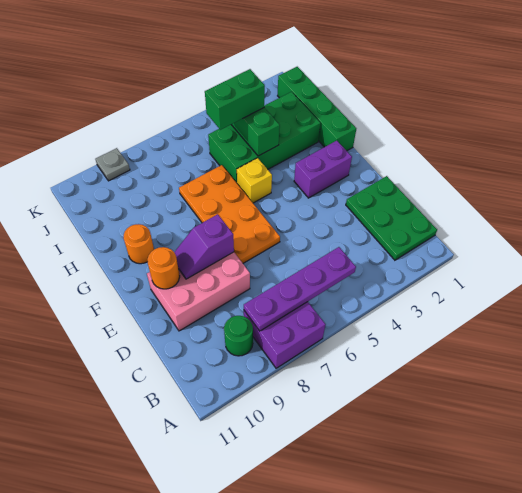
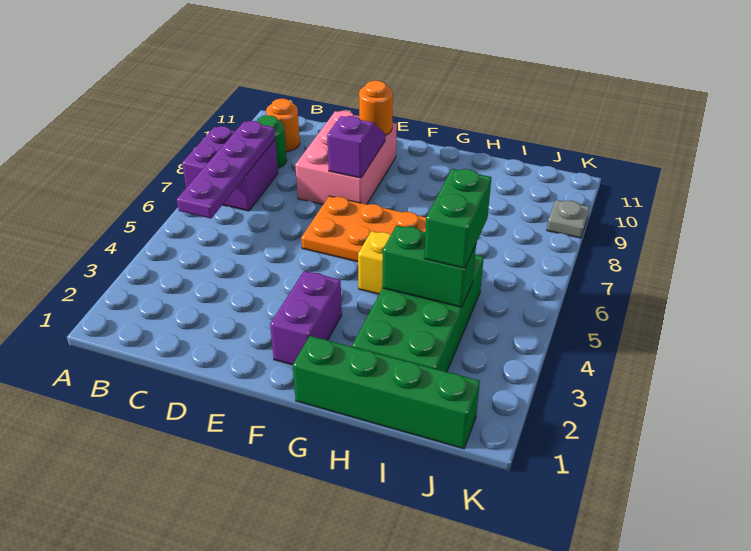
green plate B1:D2 level 1 -> none
orange round brick G10 level 1 -> orange round brick B10 level 1

